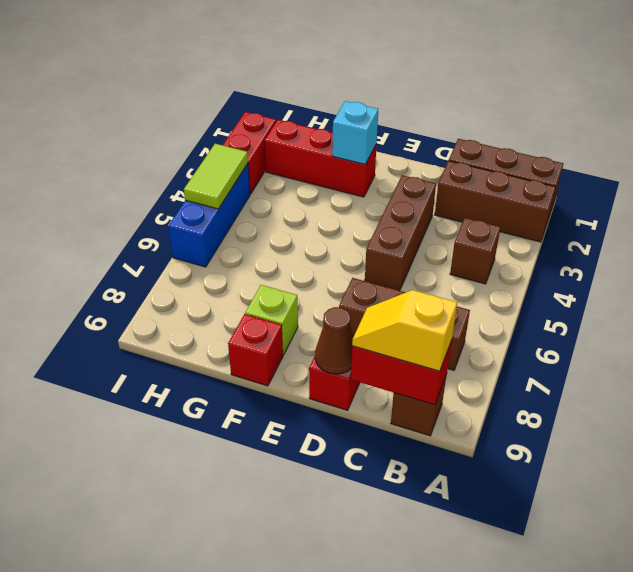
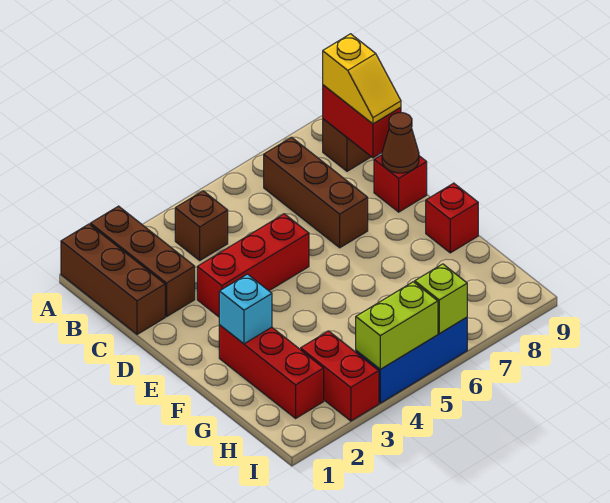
brown brick D3:D5 level 1 -> red brick D3:D5 level 1
lime brick F8 level 1 -> lime brick I6 level 2
red brick I2:I3 level 1 -> red brick H3:I3 level 1
lime tile I4:I5 level 2 -> lime brick I4:I5 level 2

